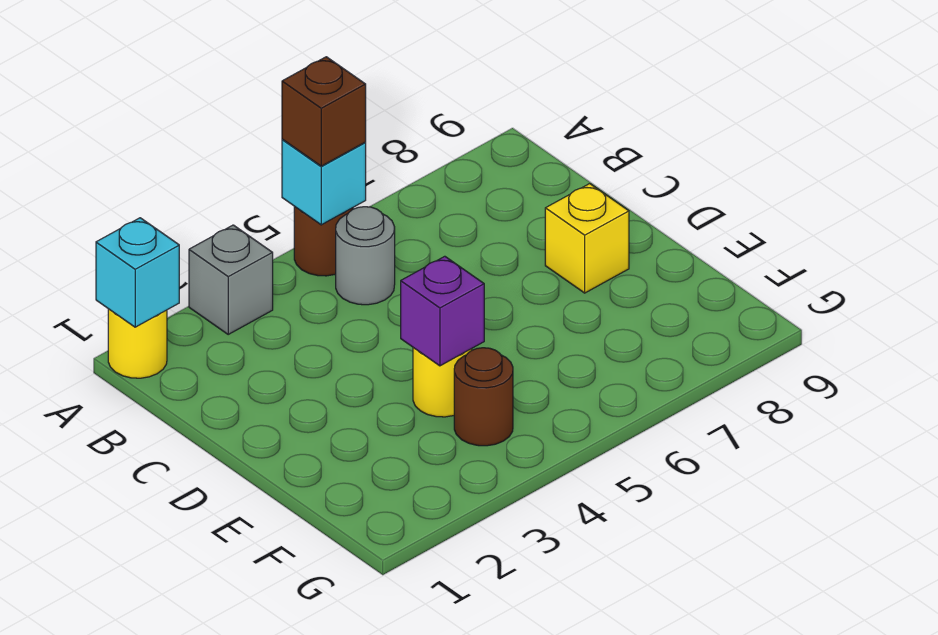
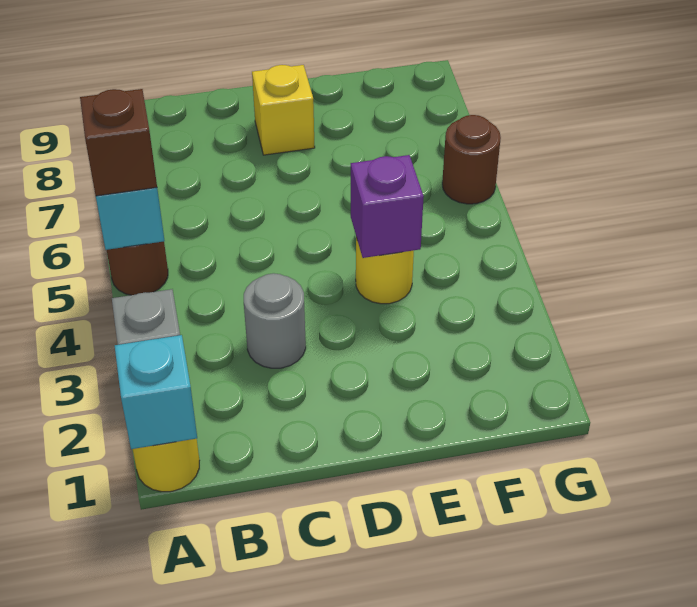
grey round brick B5 level 1 -> grey round brick C3 level 1
brown round brick F4 level 1 -> brown round brick G6 level 1

